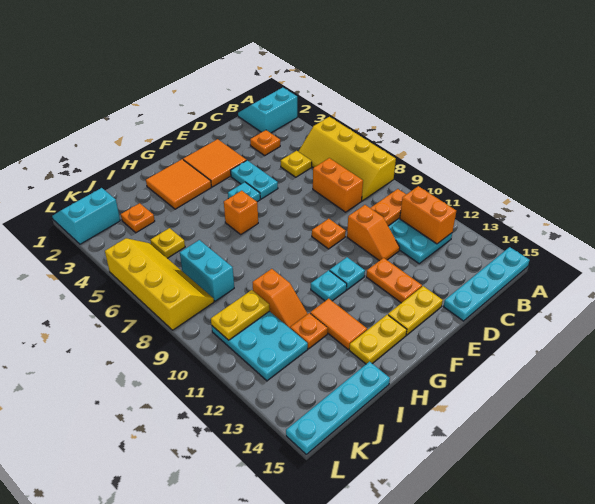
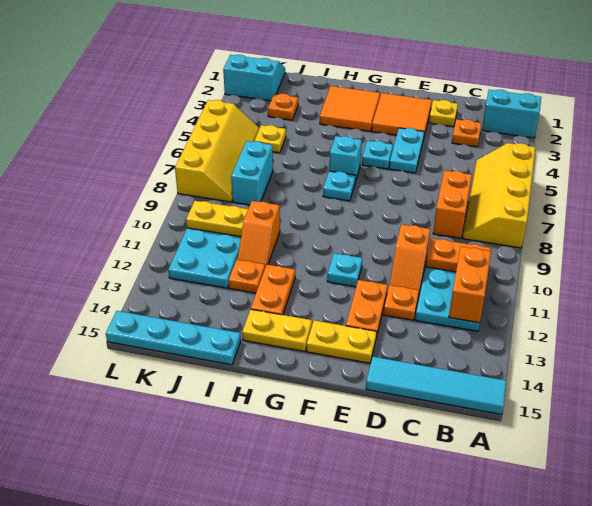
cyan plate A15:D15 level 1 -> cyan tile A15:D15 level 1
yellow plate C5 level 1 -> yellow plate D2 level 1
orange plate E9 level 1 -> orange plate D12 level 1
orange brick G6 level 1 -> cyan brick G6 level 1
cyan plate G11 level 1 -> cyan plate G7 level 1
orange tile H12:H13 level 1 -> orange plate H12:H13 level 1

